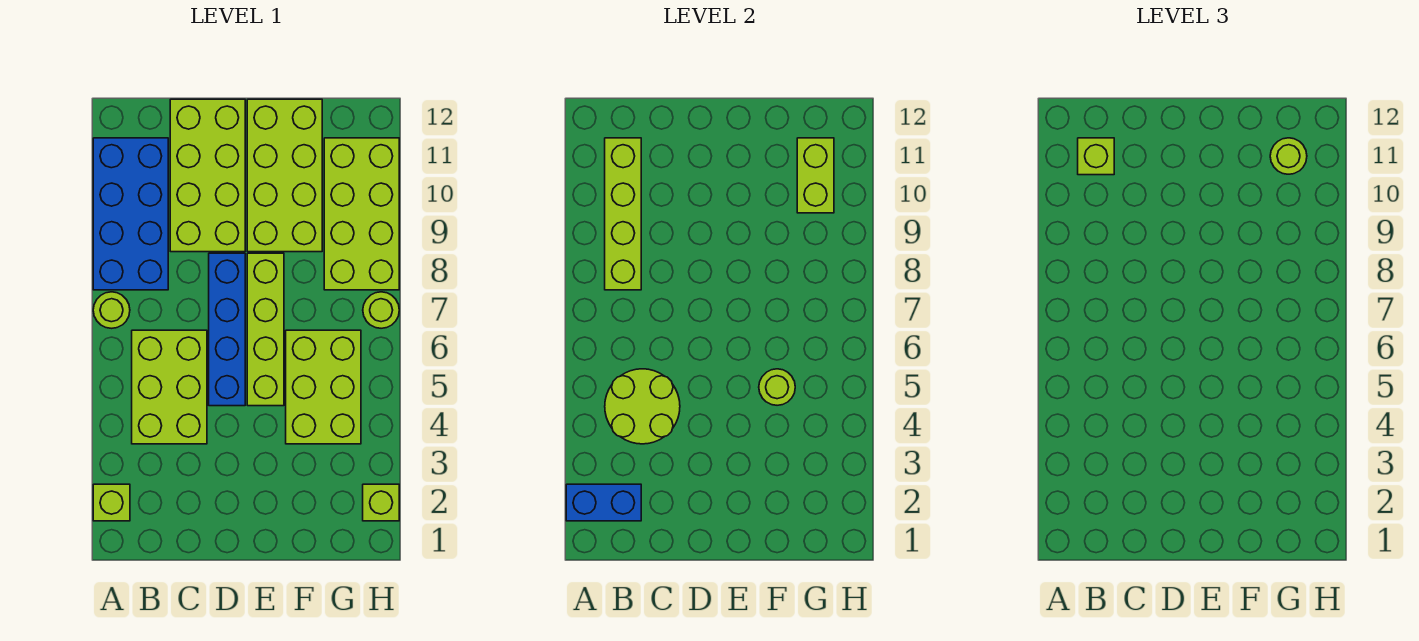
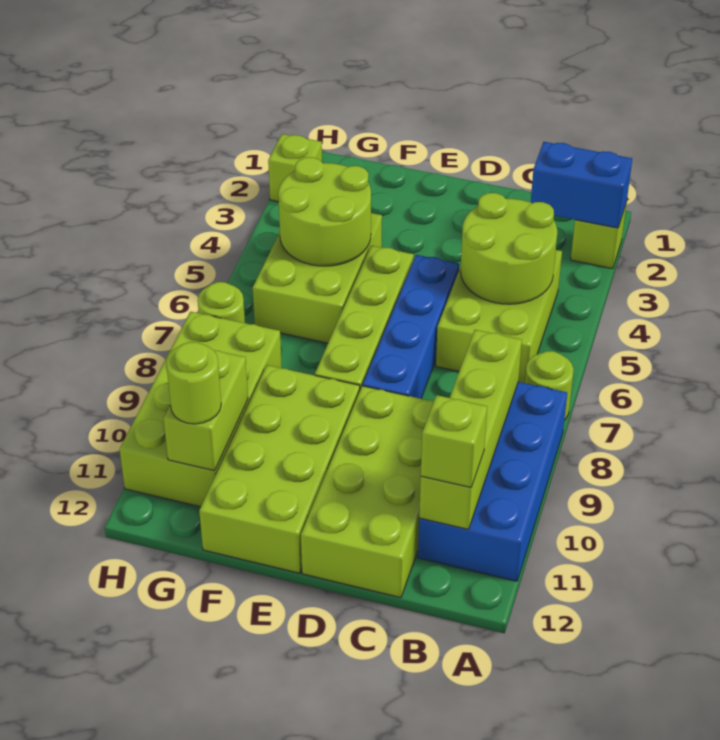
lime round brick F5 level 2 -> lime round brick F4:G5 level 2

